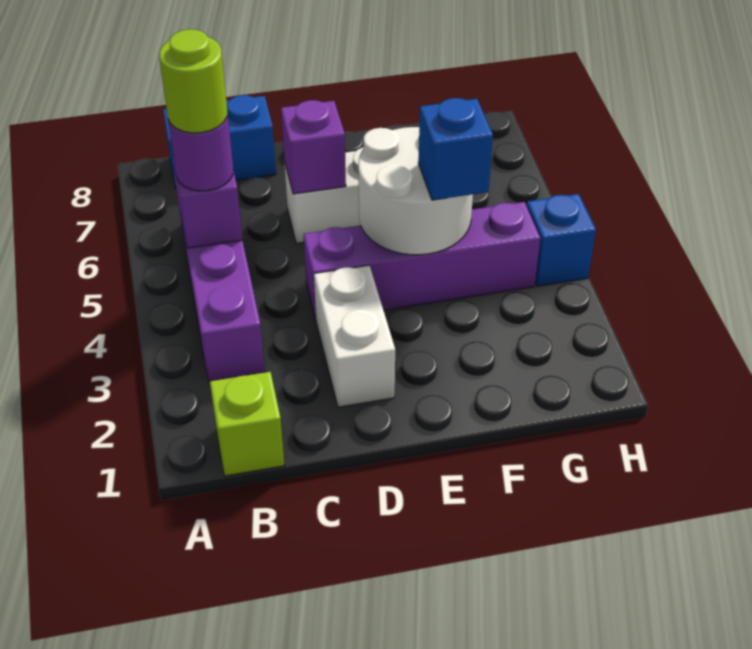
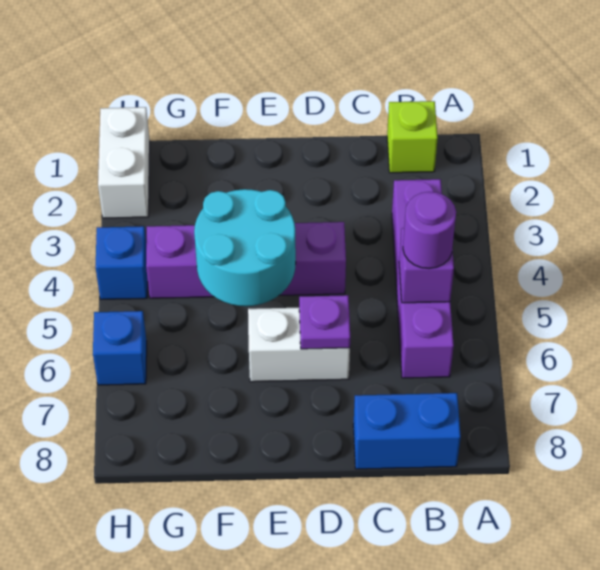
lime round brick B5 level 4 -> none
white brick D2:D3 level 1 -> white brick H1:H2 level 1
purple brick D6 level 2 -> purple plate D6 level 2
white round brick E4:F5 level 2 -> cyan round brick E4:F5 level 2
blue brick F4 level 3 -> blue brick H6 level 1

